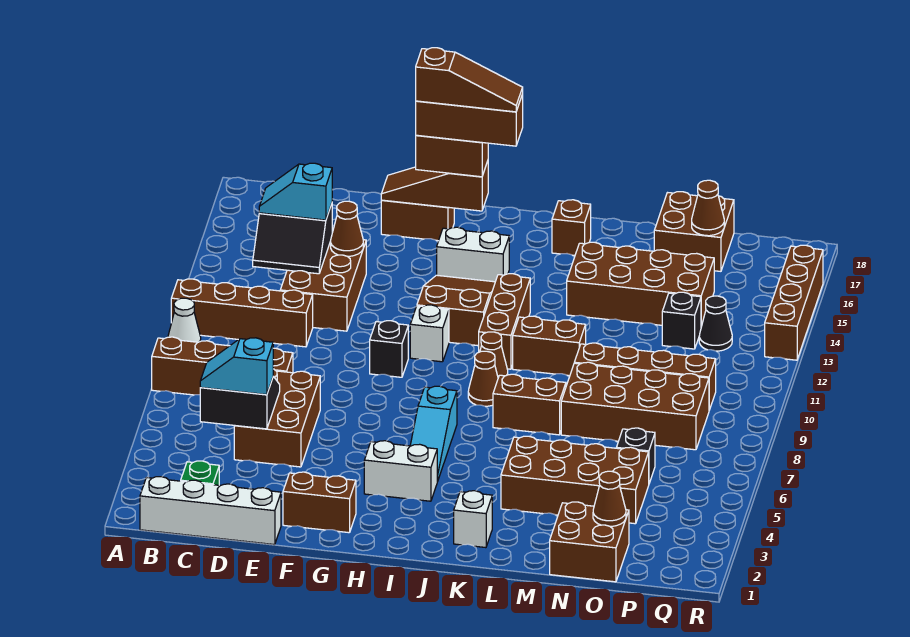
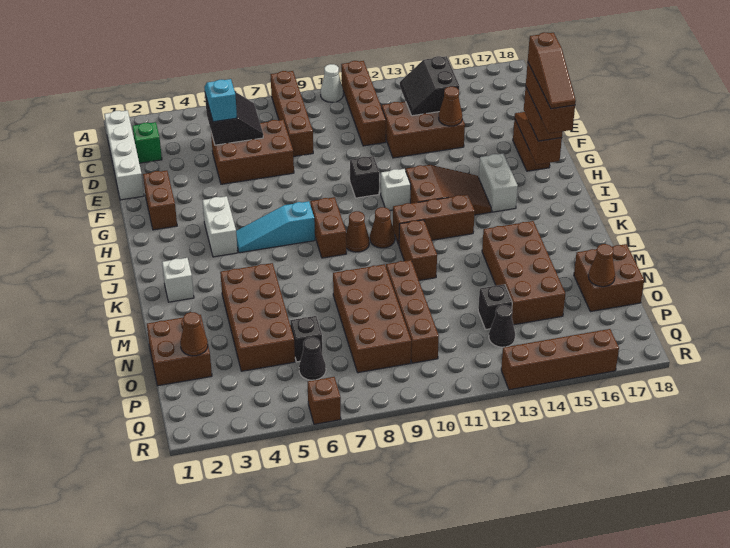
cyan slope C14:D14 level 3 top D -> none
brown brick K8:L8 level 1 -> brown brick I8:J8 level 1
brown brick K17 level 1 -> brown brick R6 level 1
none -> black cone P6 level 1

